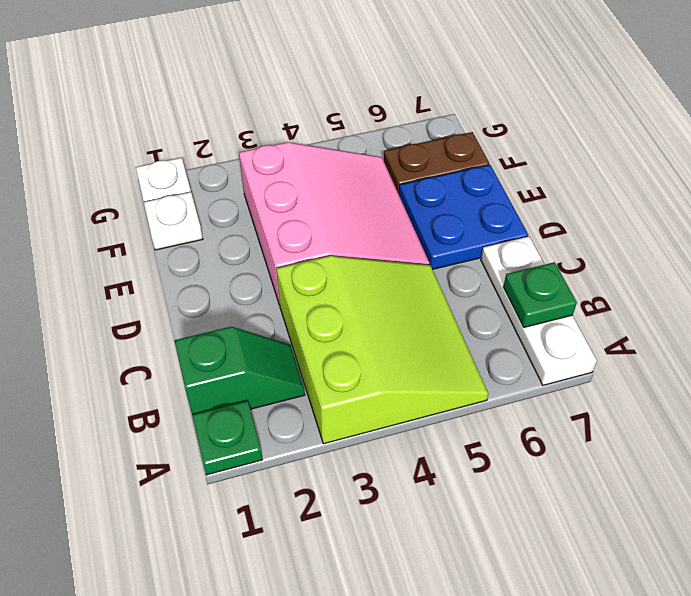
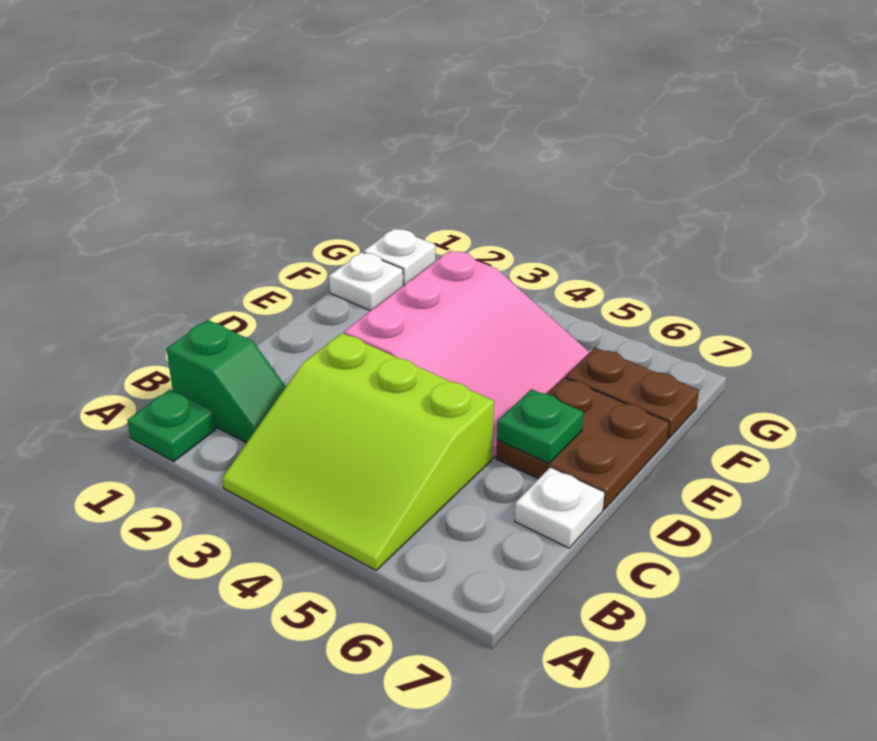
lime slope A3:C5 level 1 top 3 -> lime slope A3:C5 level 1 top C
white plate A7:C7 level 1 -> white plate C7 level 1
green plate B7 level 2 -> green plate D6 level 2
blue plate D6:E7 level 1 -> brown plate D6:E7 level 1

